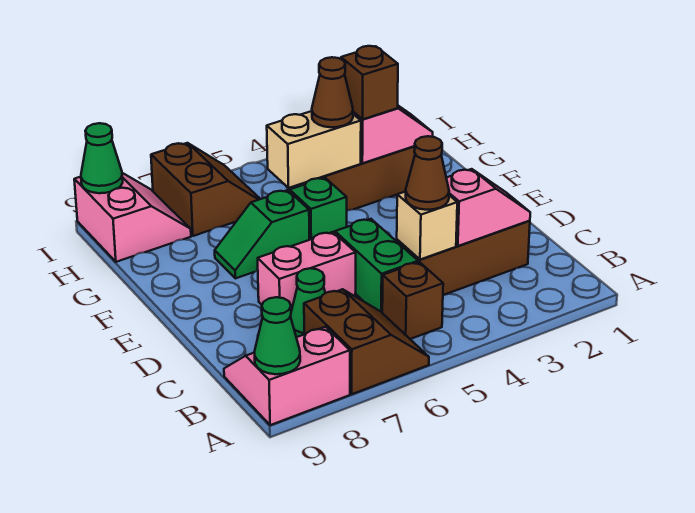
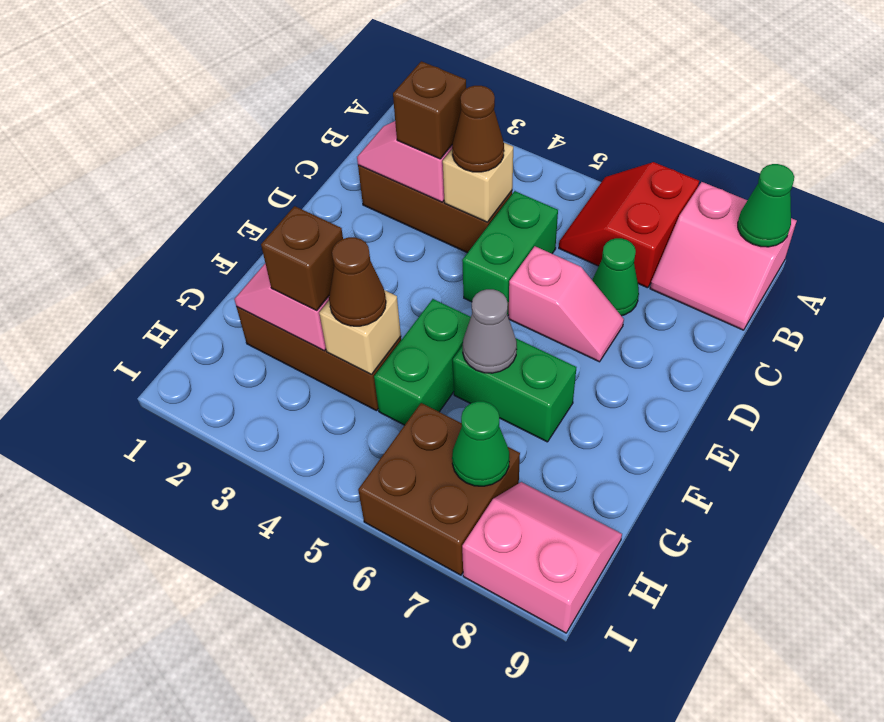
brown slope A6:B7 level 1 top 7 -> red slope A6:B7 level 1 top 7
brown brick B5 level 1 -> brown brick C3 level 3
pink brick D6:D7 level 1 -> pink slope D6:D7 level 1 top 6
green brick F5 level 1 -> green brick F5:G5 level 1
green slope F6:F7 level 1 top 6 -> green brick F6:F7 level 1
none -> grey cone F6 level 2
tan brick G4:G5 level 2 -> tan brick G4 level 2
brown slope H6:I7 level 1 top 7 -> brown brick H6:I7 level 1
pink slope H8:I9 level 1 top 9 -> pink slope H8:I9 level 1 top I
green cone I9 level 2 -> green cone H7 level 2

